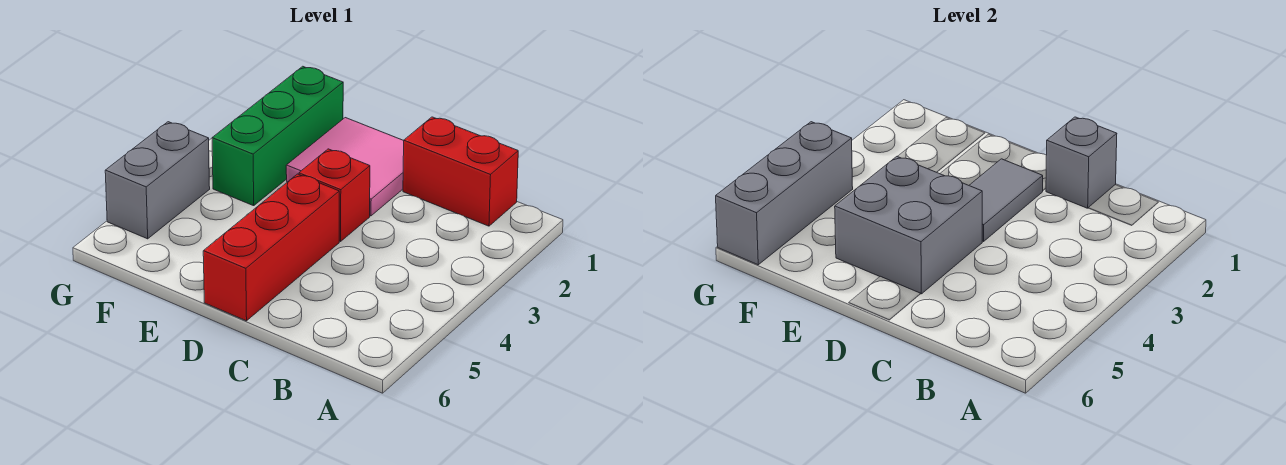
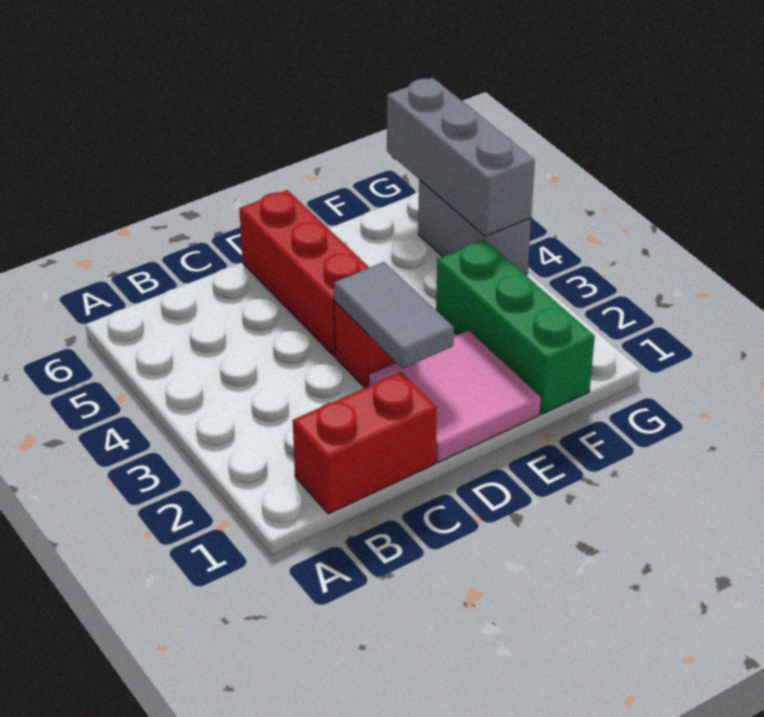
grey brick C1 level 2 -> none
grey brick D4:E5 level 2 -> none

